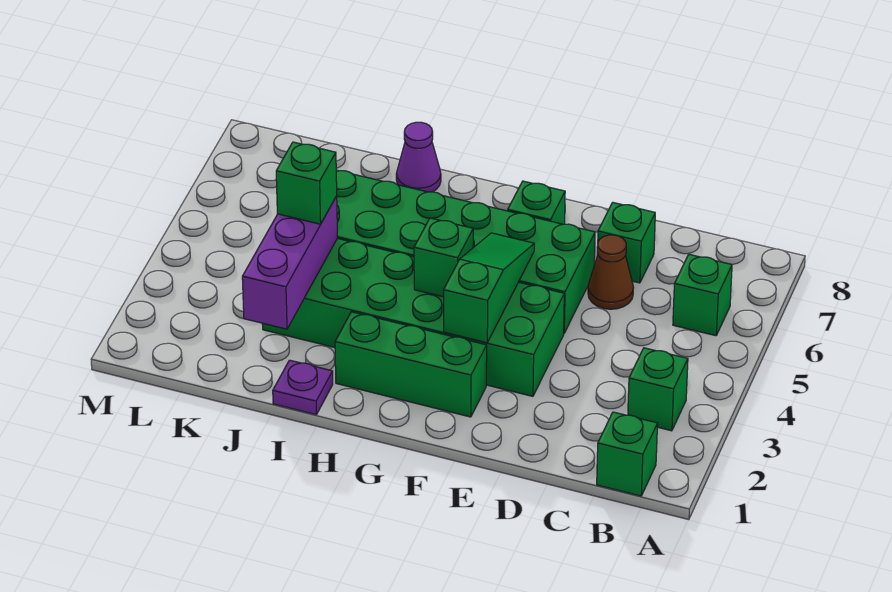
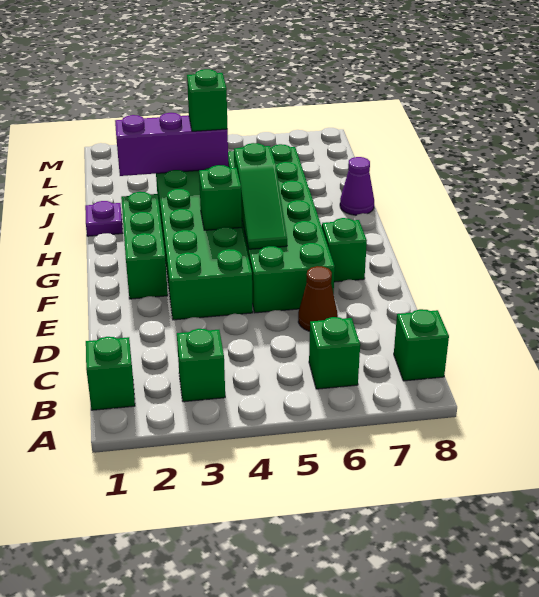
green brick D7 level 1 -> green brick B8 level 1
green slope F3:F5 level 2 top 3 -> green slope F5:H5 level 2 top H

